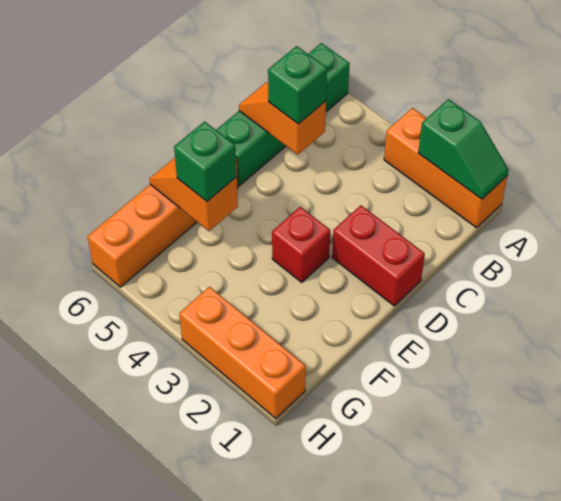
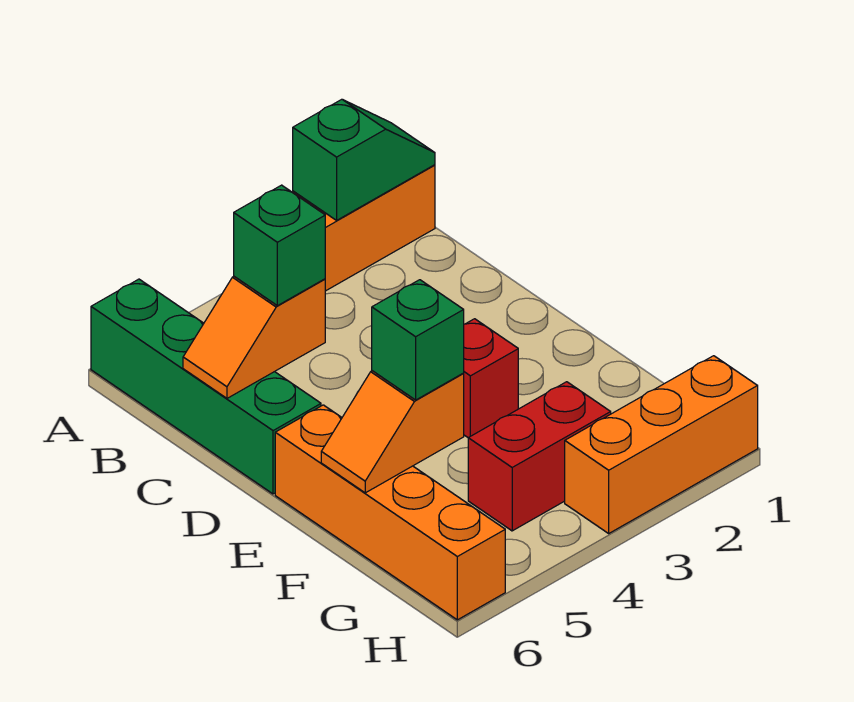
red brick D1:D2 level 1 -> red brick G3:G4 level 1

